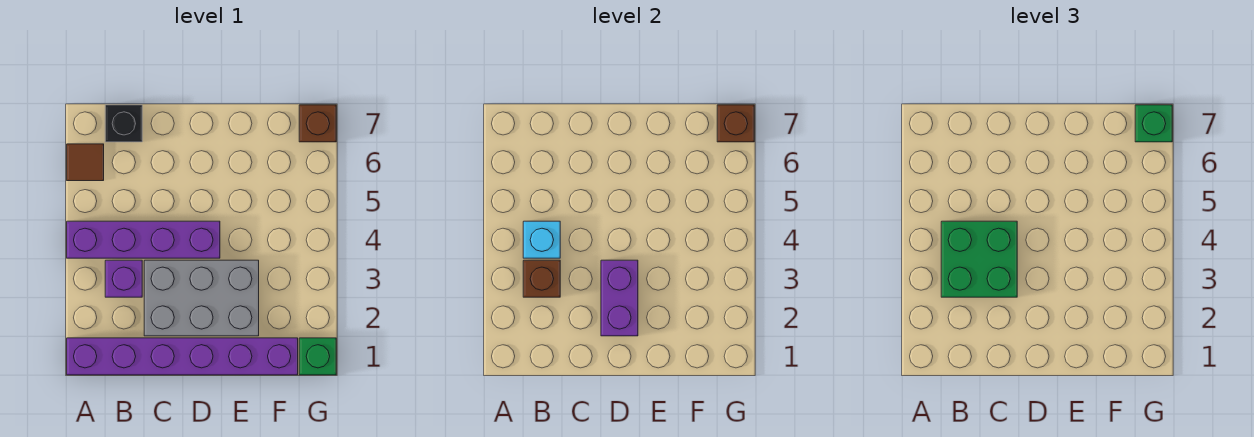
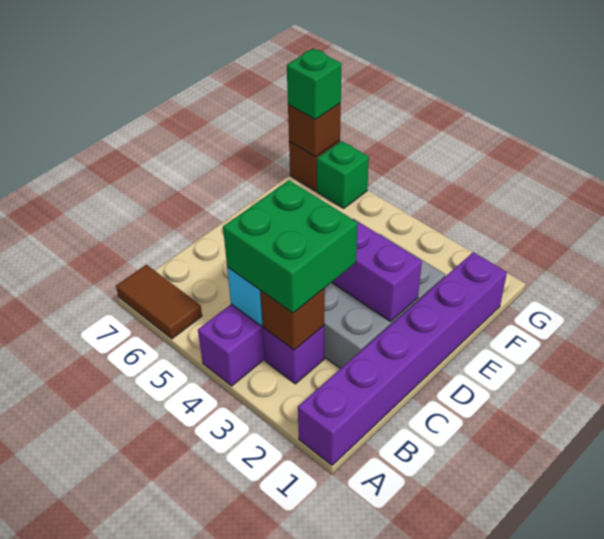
brown tile A6 level 1 -> brown tile A6:A7 level 1
black brick B7 level 1 -> none
green brick G1 level 1 -> green brick G6 level 1

